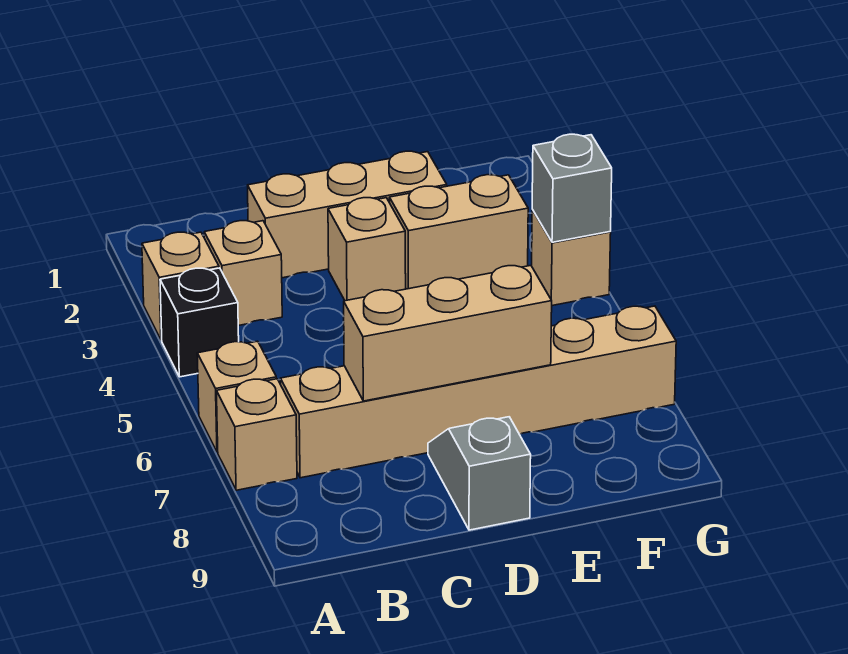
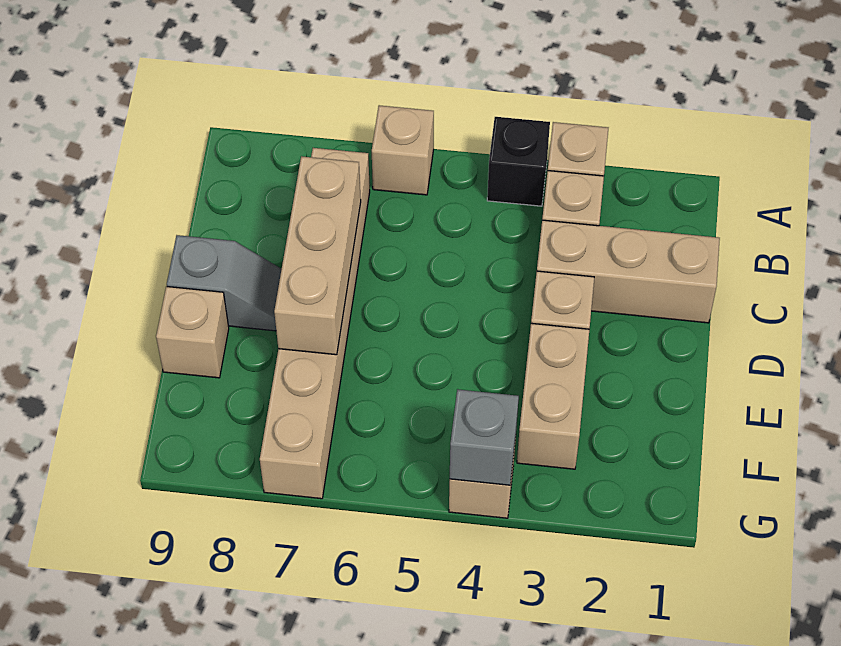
tan brick A7 level 1 -> tan brick E9 level 1
tan brick C2:E2 level 1 -> tan brick C1:C3 level 1

